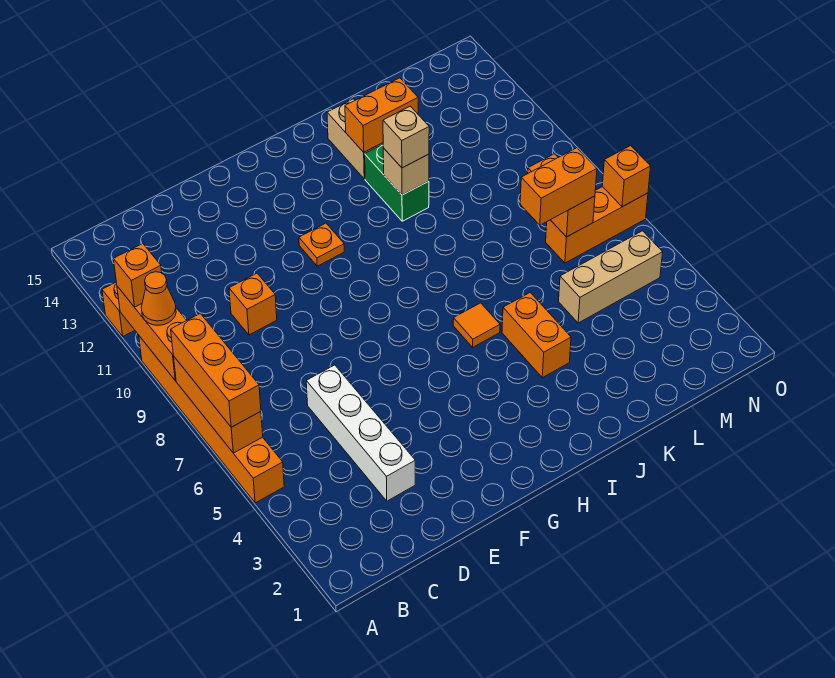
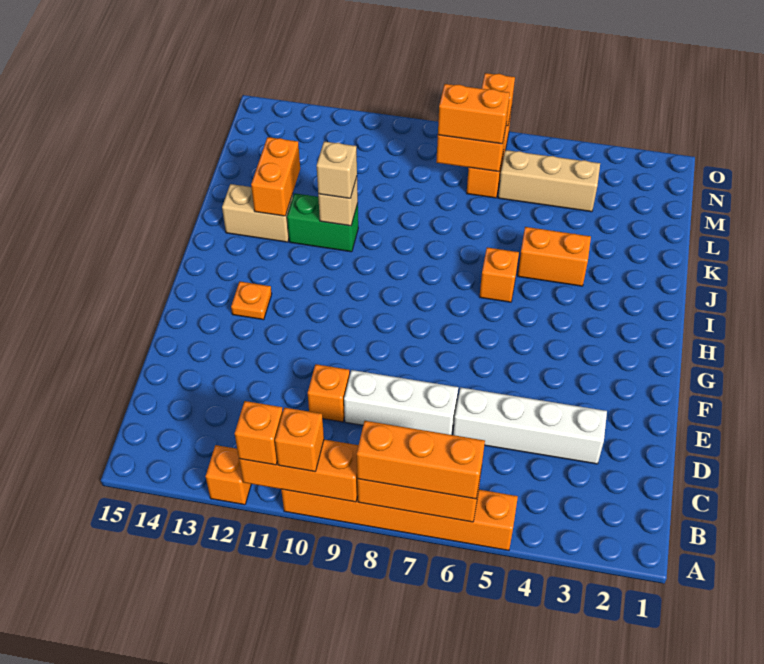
orange cone A10 level 3 -> orange brick A10 level 3
none -> white brick D7:D9 level 1
orange plate G11 level 1 -> orange plate G13 level 1
orange tile I6 level 1 -> orange brick I6 level 1
tan brick L5:N5 level 1 -> tan brick M4:M6 level 1
orange brick L7:M7 level 3 -> orange brick M7:M8 level 3

